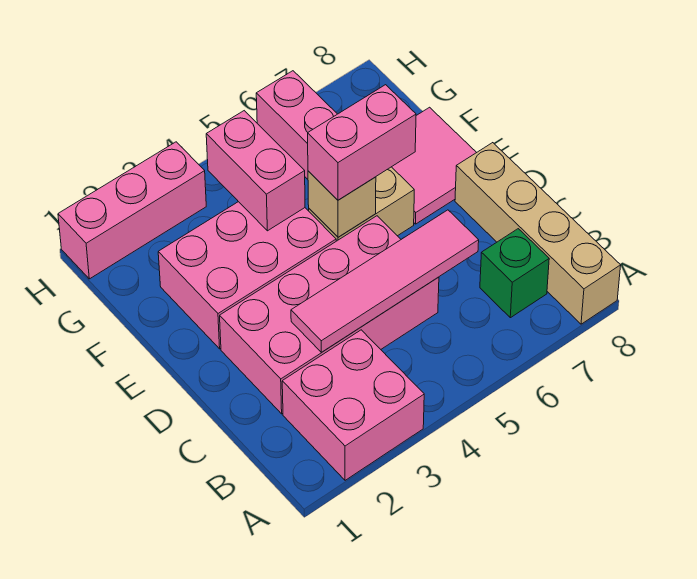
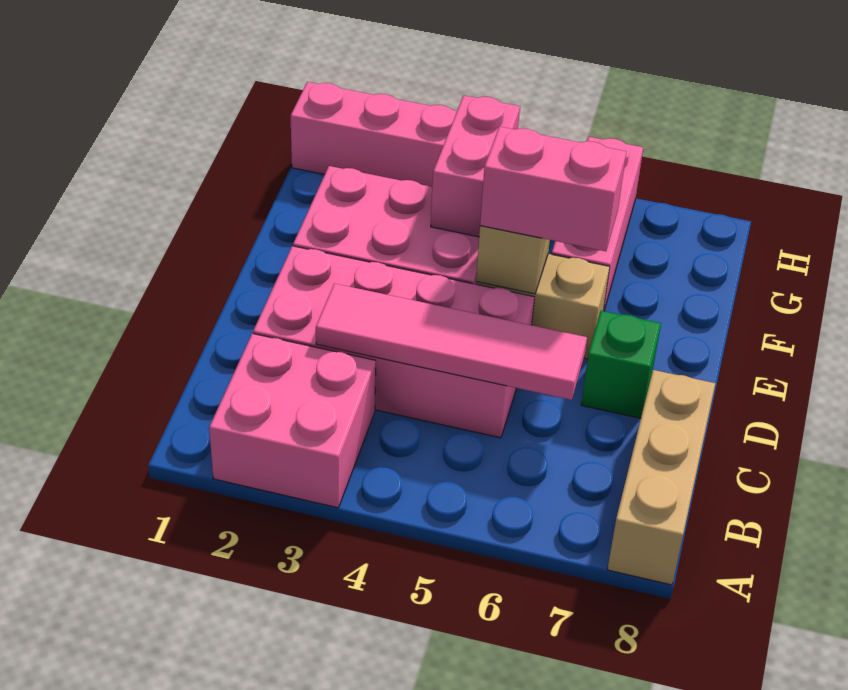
tan brick A8:D8 level 1 -> tan brick A8:C8 level 1
green brick B7 level 1 -> green brick D7 level 1
pink tile E7:F8 level 1 -> none

